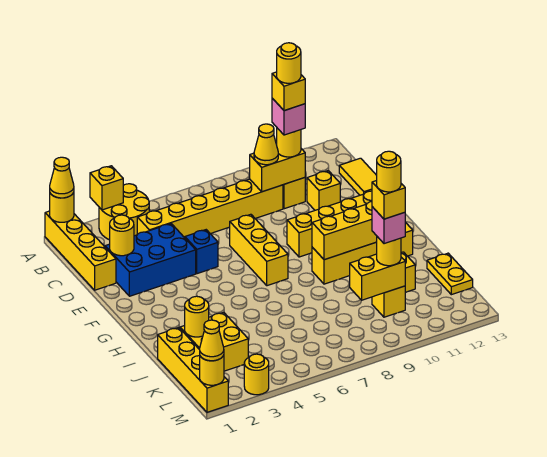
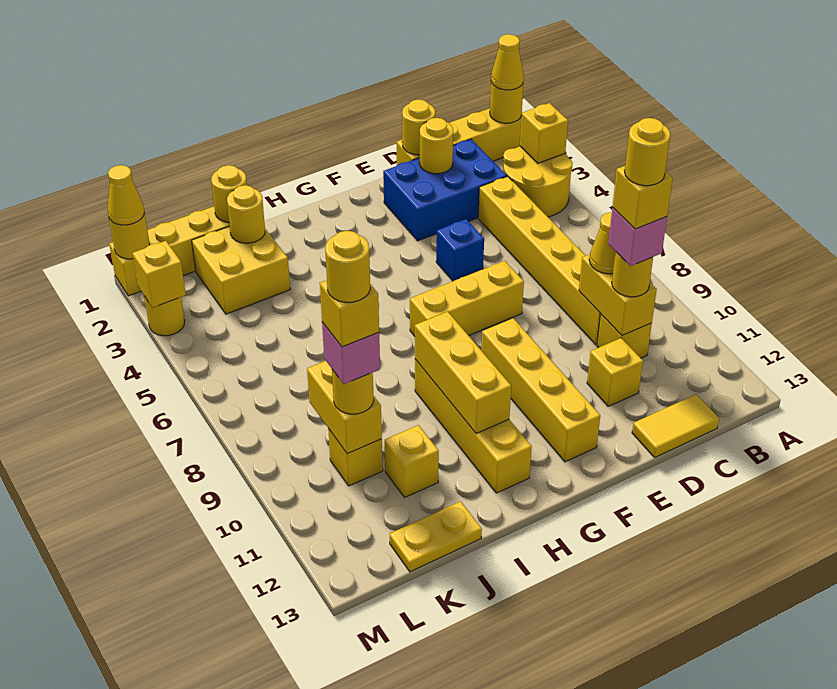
none -> yellow round brick D1 level 2
blue brick D2:E4 level 1 -> blue brick C2:E3 level 1
none -> yellow round brick J1 level 2
none -> yellow brick M3 level 2

